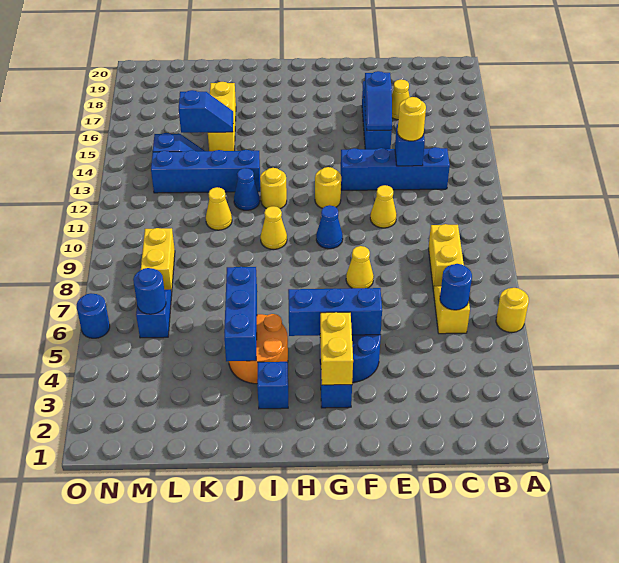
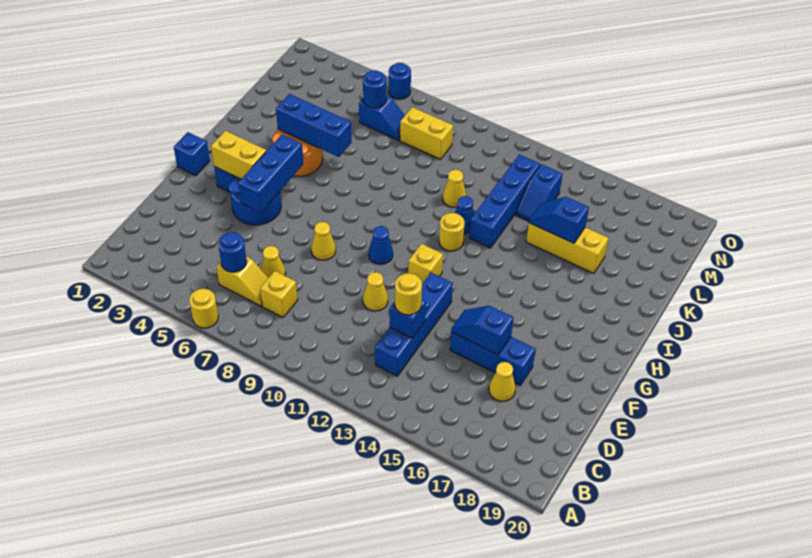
yellow brick C8:C9 level 1 -> yellow brick C8 level 1
yellow round brick G12 level 1 -> yellow brick G12 level 1
blue brick I3 level 1 -> blue brick G1 level 1
yellow cone I10 level 1 -> yellow cone D7 level 1
blue slope K15:L15 level 2 top L -> blue slope K15:K16 level 2 top 16

